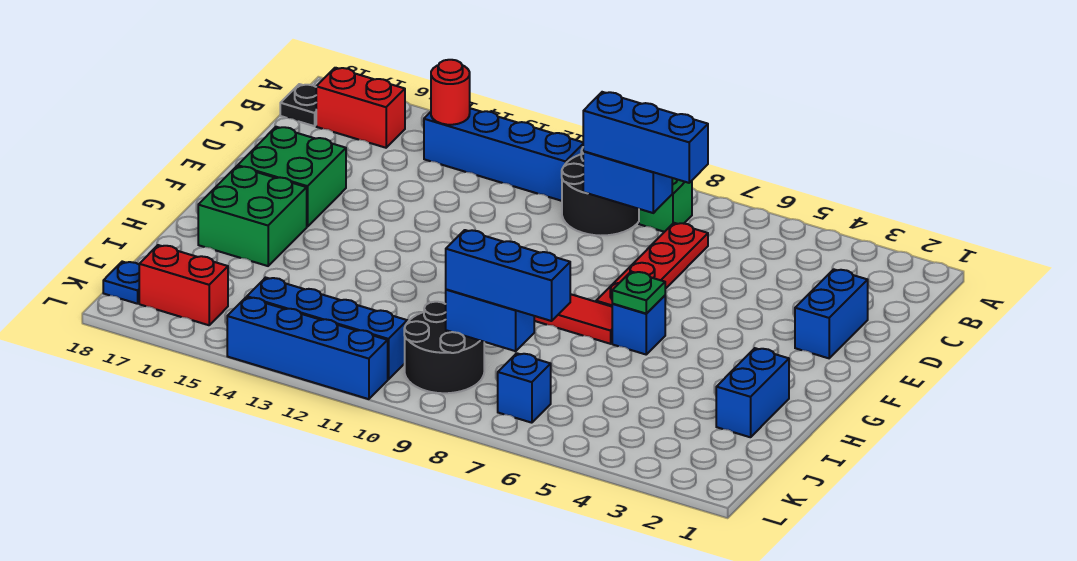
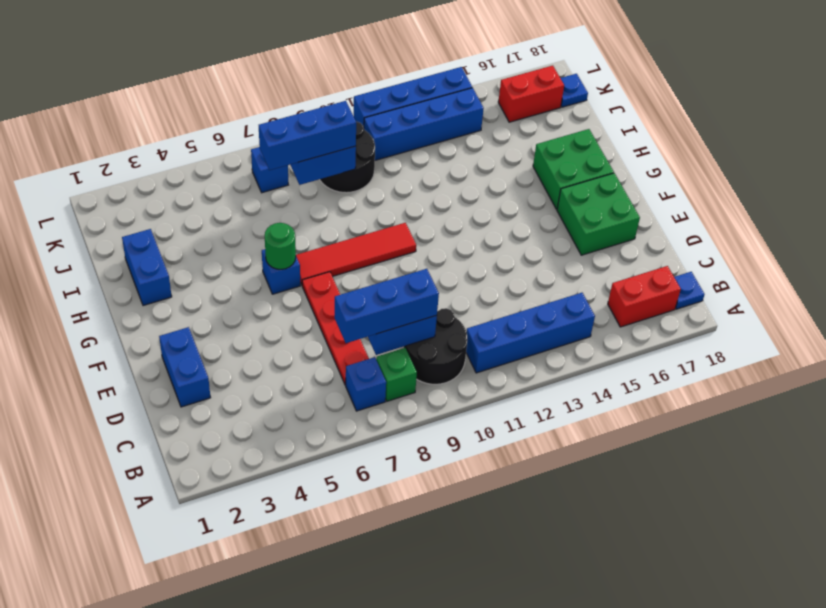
none -> blue brick B7 level 1
red round brick B14 level 2 -> none
black plate B18 level 1 -> blue plate B18 level 1
green plate G6 level 2 -> green round brick G6 level 2

